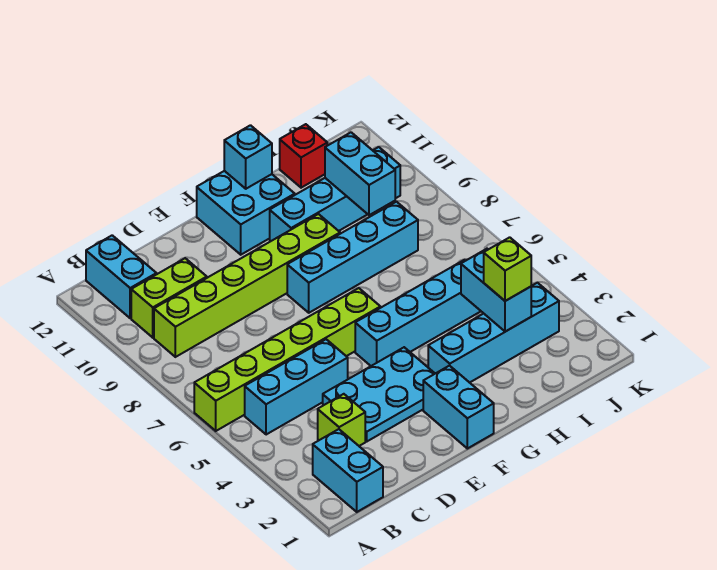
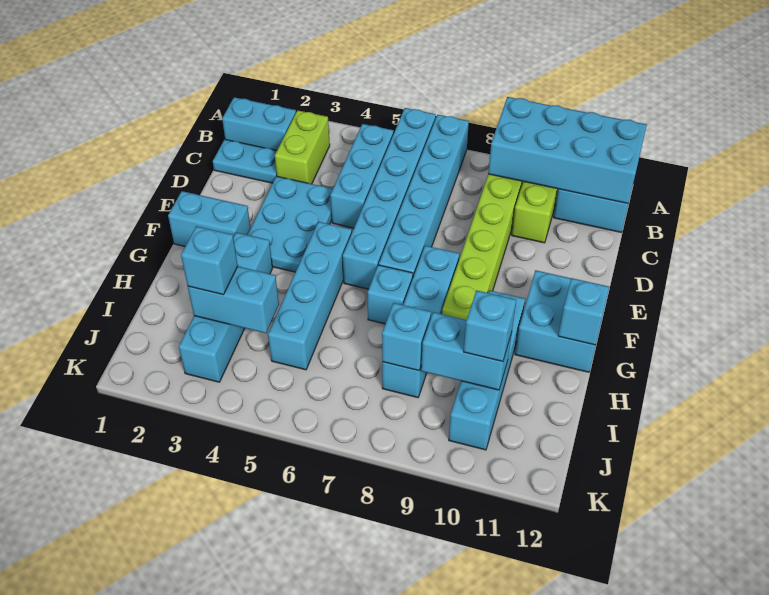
lime brick A6:F6 level 1 -> cyan brick A6:F6 level 1
none -> cyan brick A7:F7 level 1
none -> cyan brick A9:B12 level 2
none -> cyan plate C1:C2 level 1
lime brick C3 level 1 -> lime brick B3:C3 level 1
none -> cyan brick G7 level 1
lime brick I3 level 3 -> cyan brick I3 level 3
none -> cyan brick I8 level 2
none -> cyan brick I10 level 3
red brick I12 level 1 -> none

